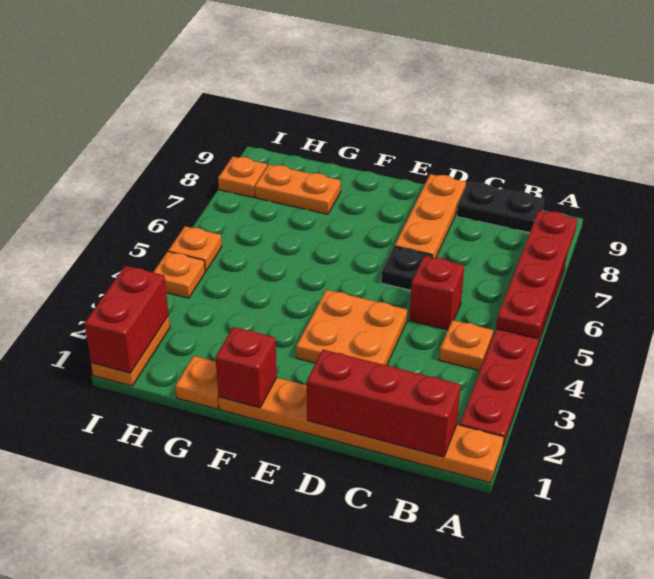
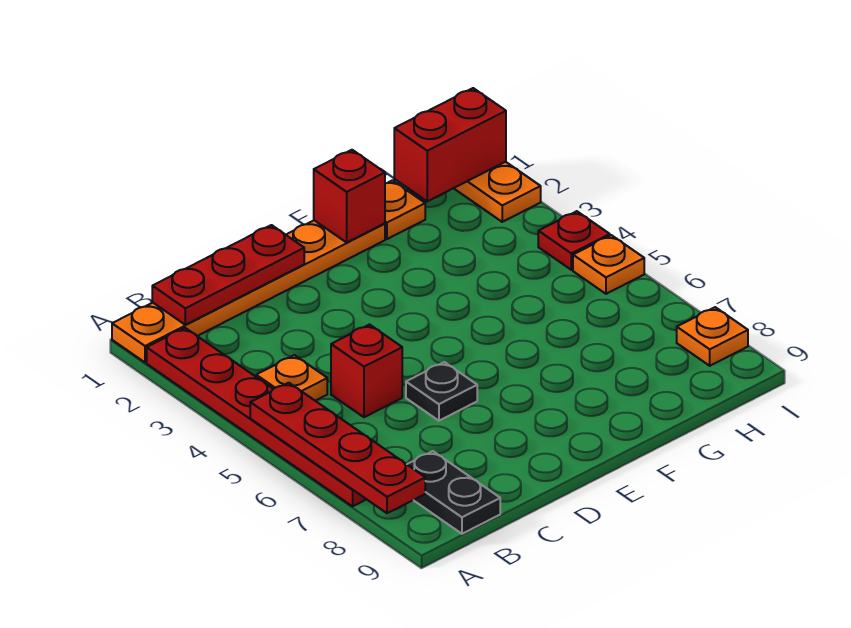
red brick B1:D1 level 2 -> red plate B1:D1 level 2
black plate B9:C9 level 1 -> black plate B8:B9 level 1
orange plate D3:E4 level 1 -> none
orange plate D7:D9 level 1 -> none
orange plate G8:H8 level 1 -> none
red brick I1:I2 level 2 -> red brick H1:I1 level 2
orange plate I4 level 1 -> red plate I4 level 1

